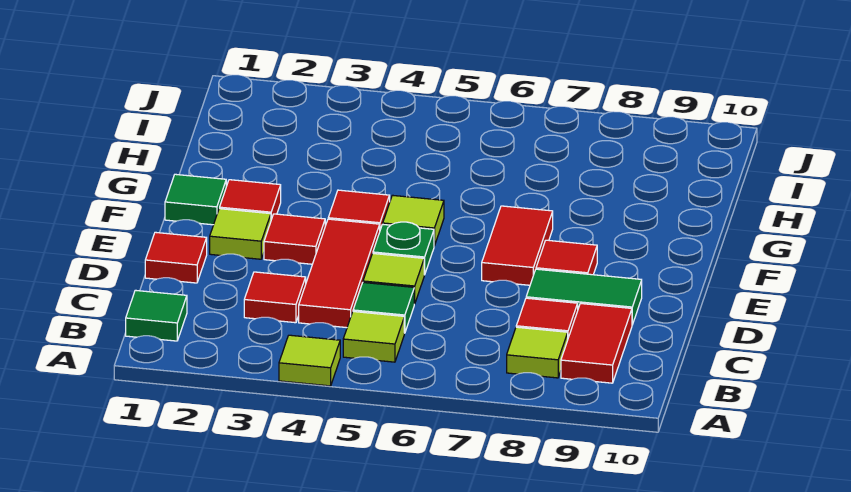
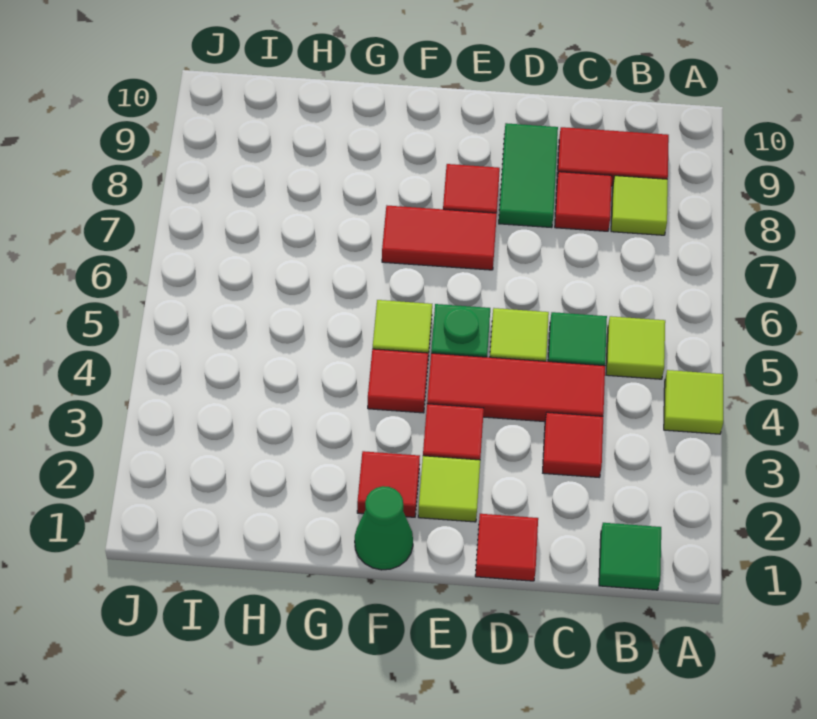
green tile F1 level 1 -> green cone F1 level 1

